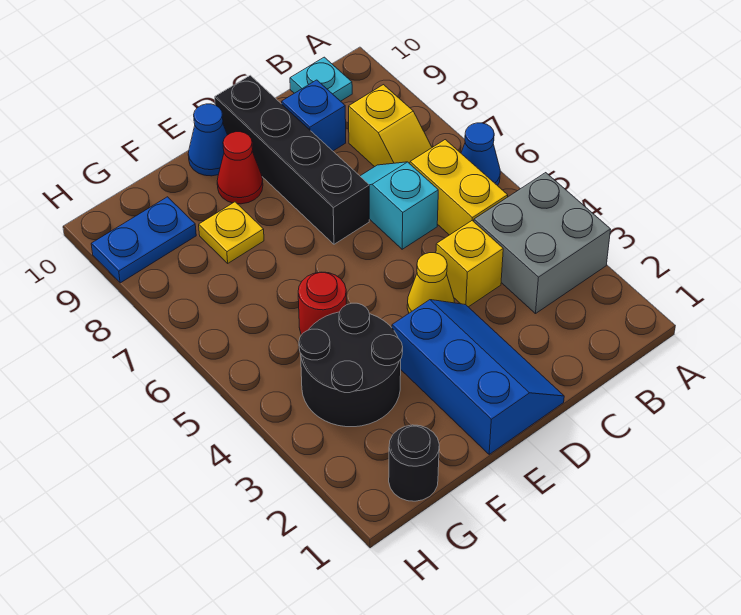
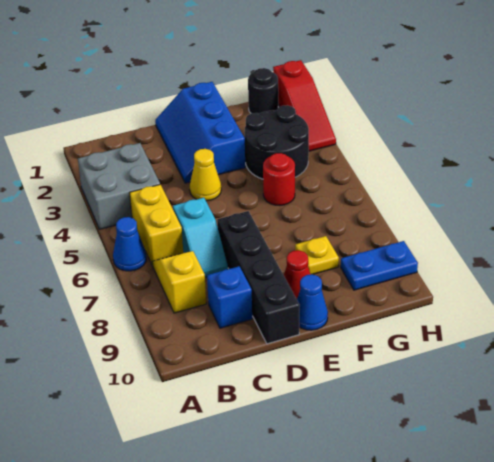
cyan plate B10 level 1 -> none
yellow brick C4 level 1 -> none
none -> red slope H1:H3 level 1 top 1

